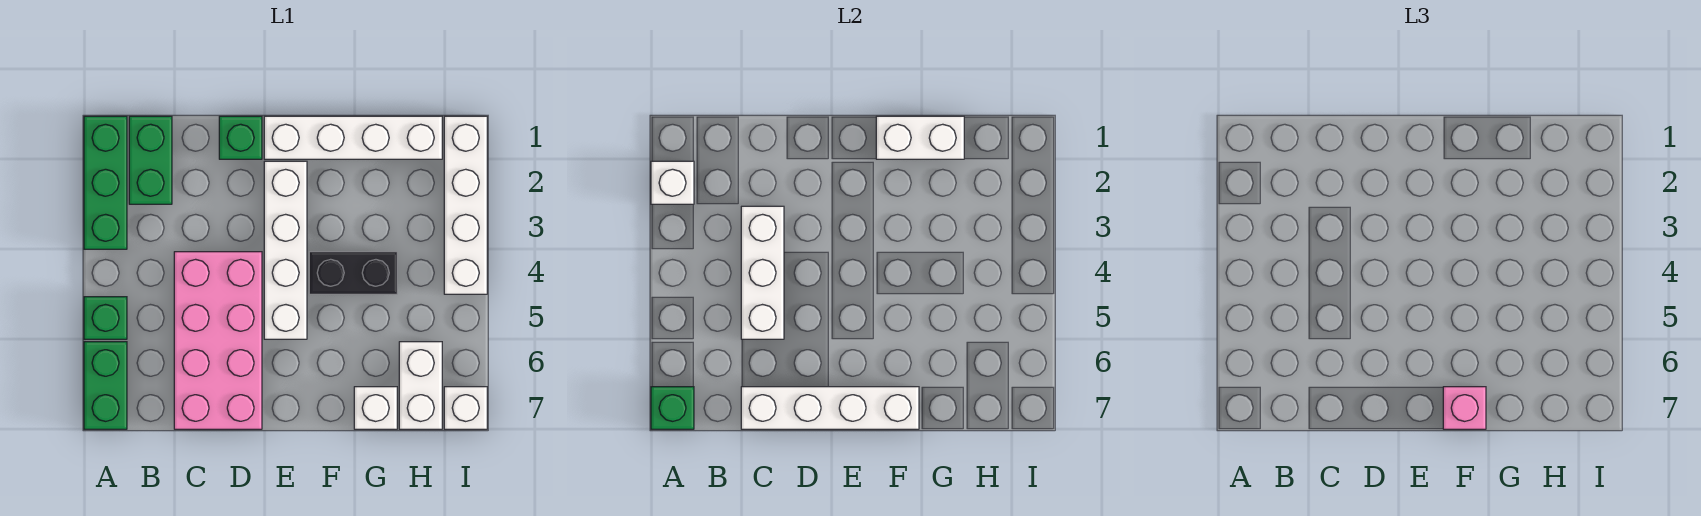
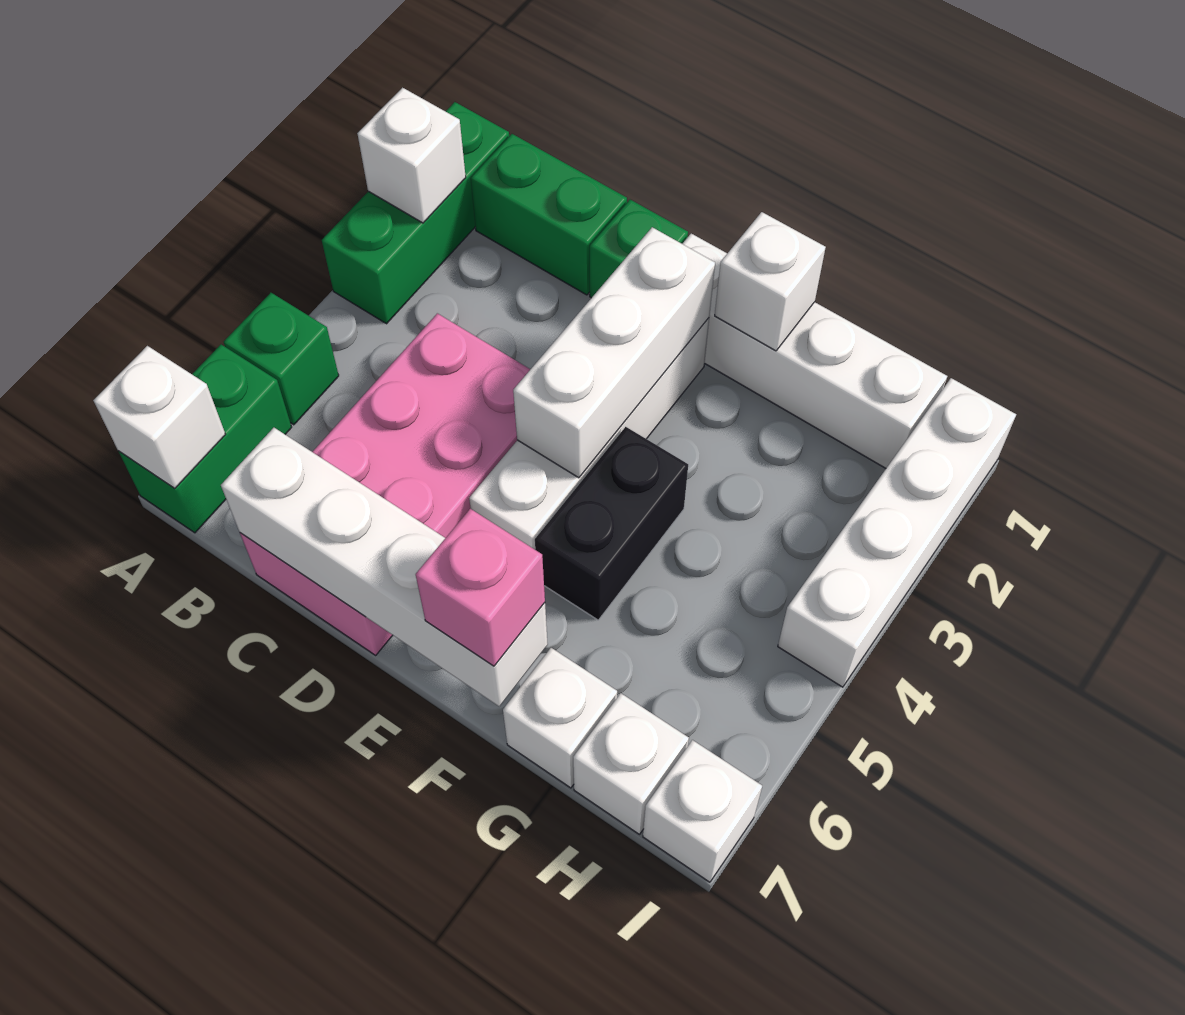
green brick A7 level 2 -> white brick A7 level 2
green brick B1:B2 level 1 -> green brick B1:C1 level 1
white brick C3:C5 level 2 -> white brick E2:E4 level 2
white brick F1:G1 level 2 -> white brick F1 level 2
black brick F4:G4 level 1 -> black brick F4:F5 level 1
white brick H6:H7 level 1 -> white brick H7 level 1

